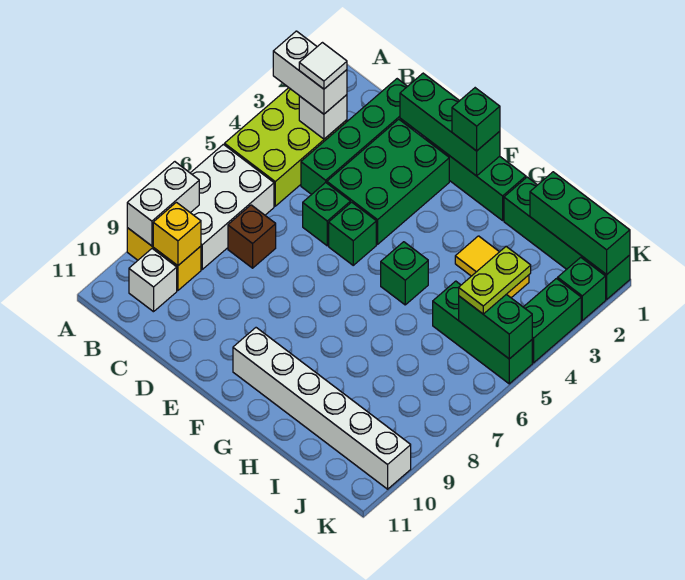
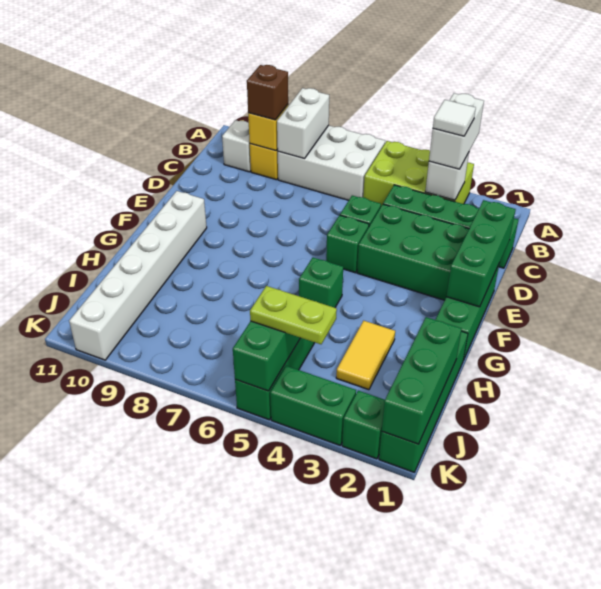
white brick A8:A9 level 2 -> white brick A8:B8 level 2
brown brick C7 level 1 -> brown brick B9 level 3
green brick F1 level 3 -> none

